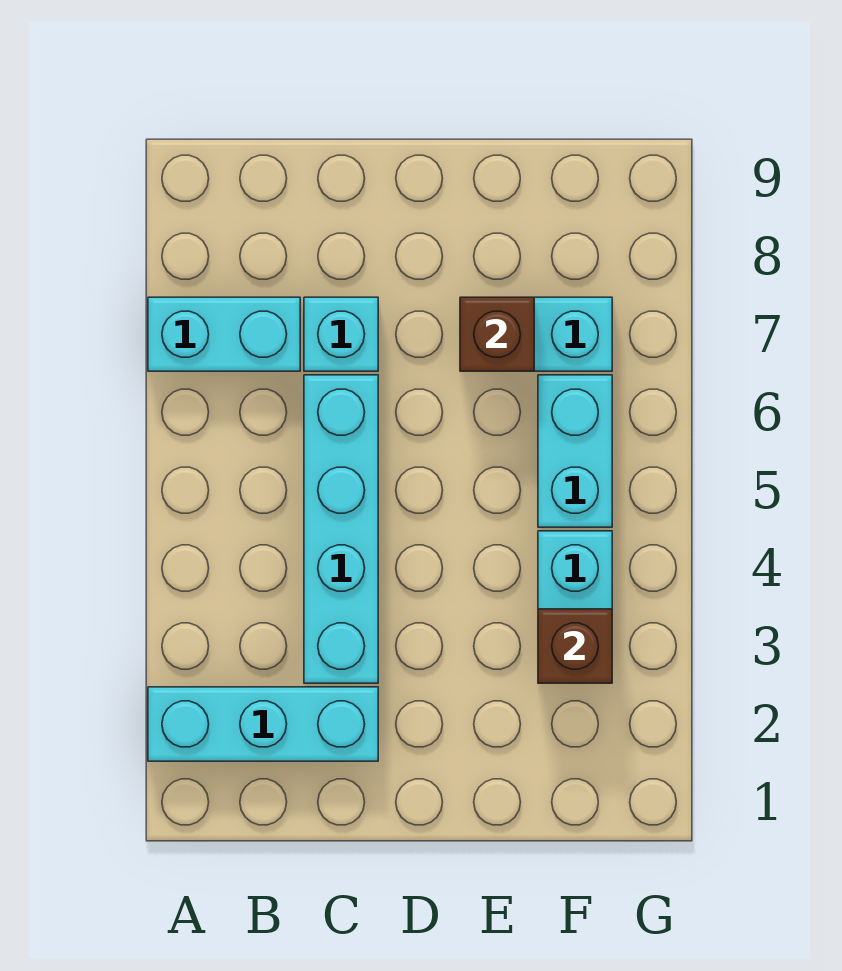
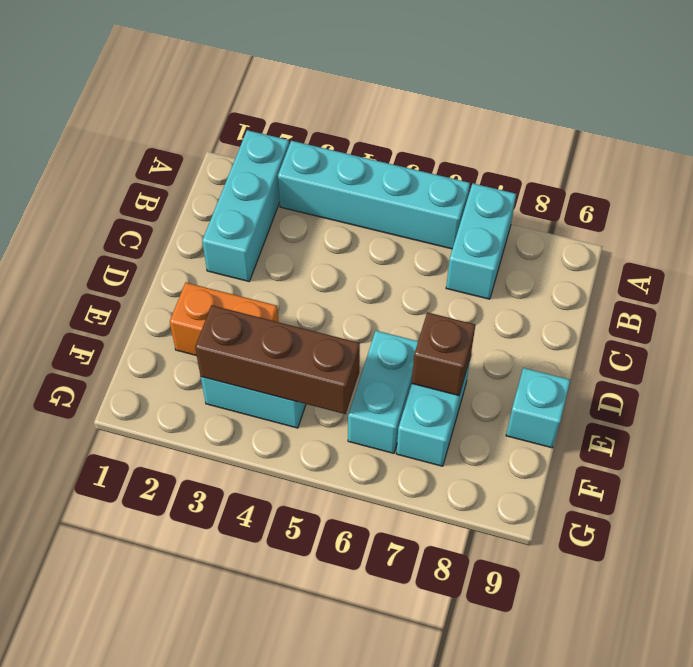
cyan brick C3:C6 level 1 -> cyan brick A3:A6 level 1
cyan brick C7 level 1 -> cyan brick E9 level 1
none -> orange brick E2:E3 level 1
brown brick F3 level 2 -> brown brick F3:F5 level 2
cyan brick F5:F6 level 1 -> cyan brick E6:F6 level 1

